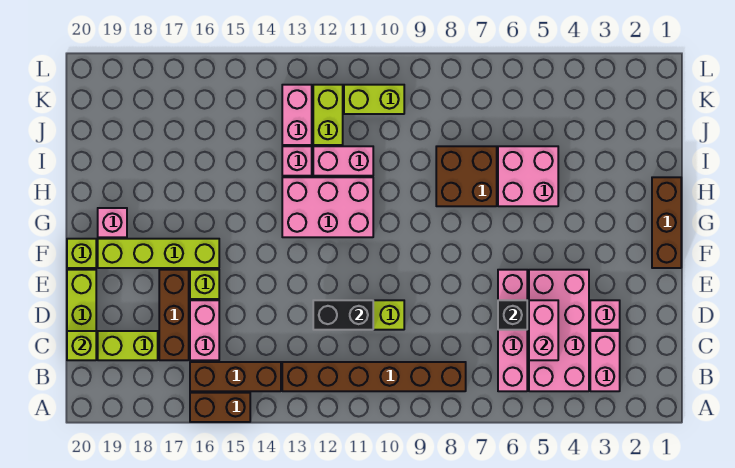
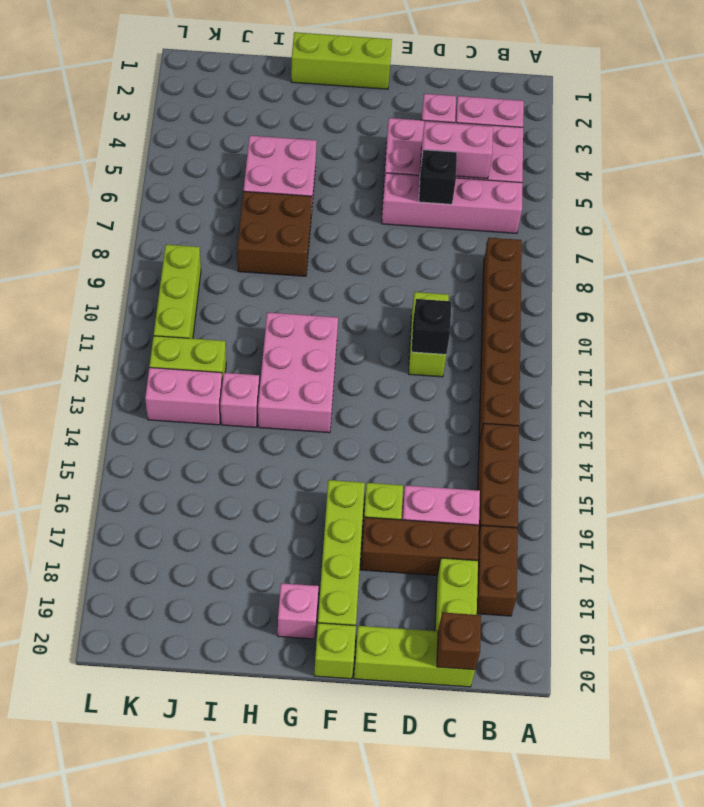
brown brick A15:A16 level 1 -> brown brick B17:B18 level 1
lime brick C20 level 2 -> brown brick C20 level 2
black brick D11:D12 level 2 -> black brick D11 level 2
brown brick F1:H1 level 1 -> lime brick F1:H1 level 1
pink brick I11:I12 level 1 -> none
lime brick K10:K11 level 1 -> lime brick K9:K11 level 1

